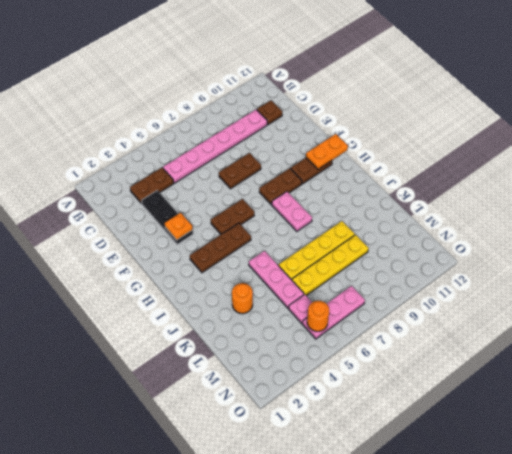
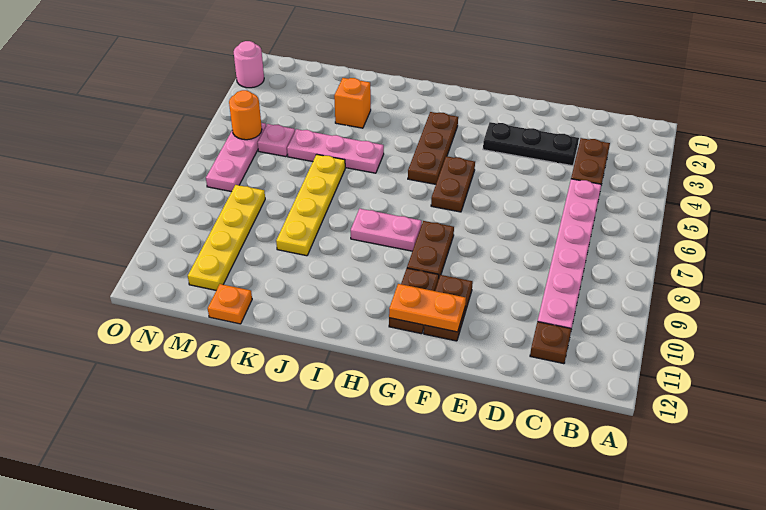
brown plate E7:E8 level 1 -> brown plate F10:F11 level 1
orange plate F3 level 2 -> orange plate L12 level 1
orange plate G11:G12 level 2 -> orange plate F11:G11 level 2
orange round brick K3 level 1 -> orange brick K3 level 1
yellow plate L6:L9 level 1 -> yellow plate M8:M11 level 1
none -> pink round brick O2 level 1

